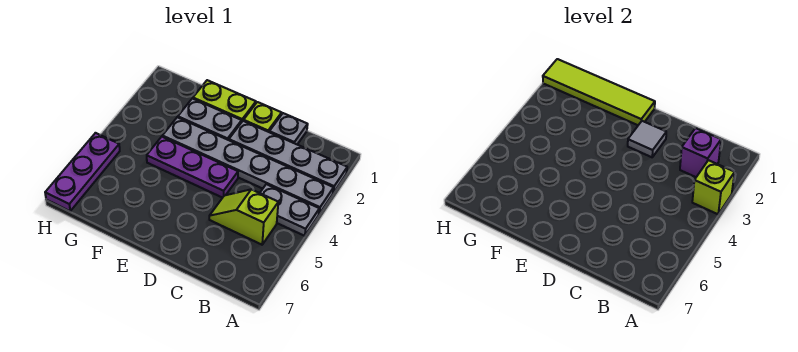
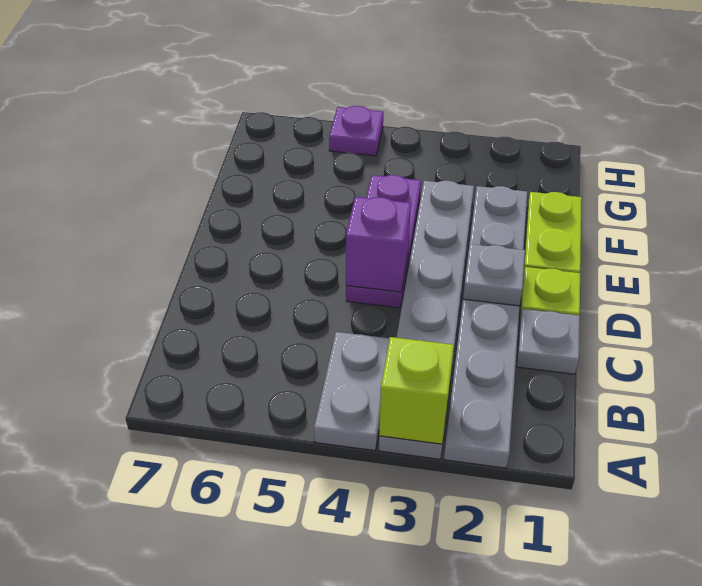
purple brick B2 level 2 -> purple brick D4 level 2
lime slope B5:C5 level 1 top B -> none
grey tile D2 level 2 -> grey plate D2 level 2
lime tile E1:H1 level 2 -> none
purple plate H5:H7 level 1 -> purple plate H5 level 1

